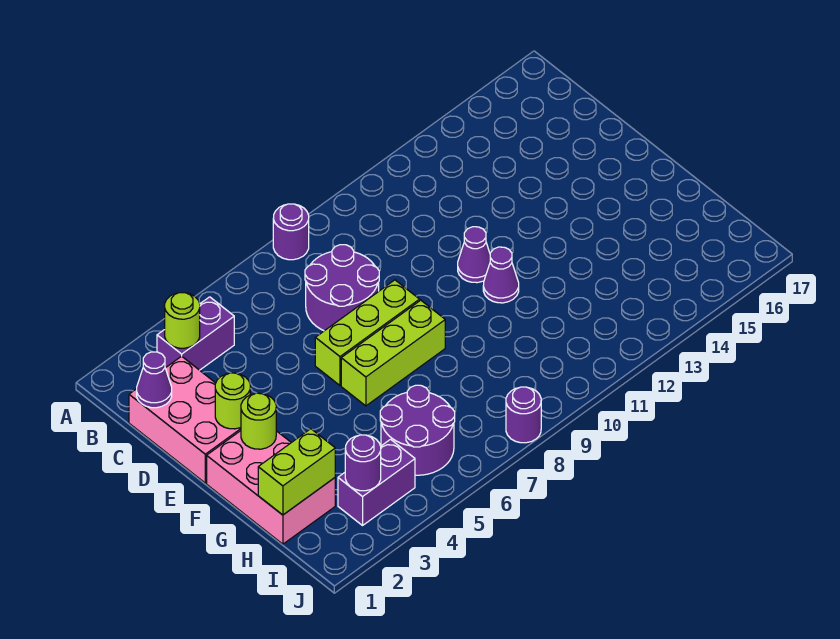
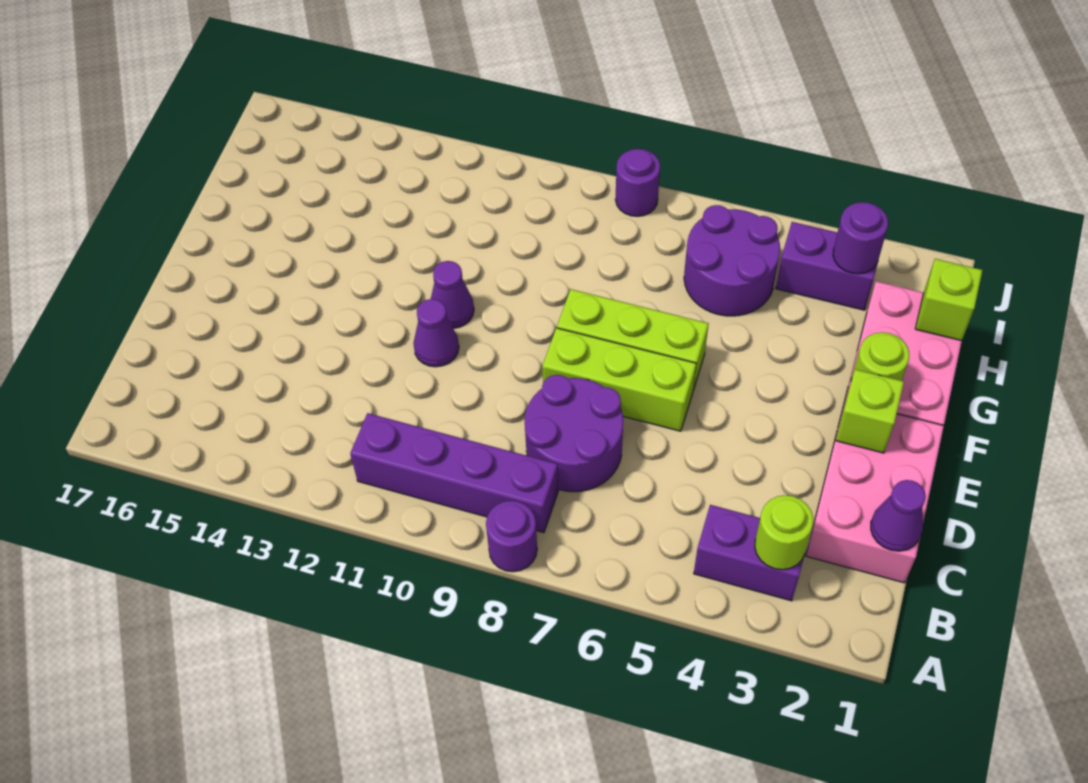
none -> purple brick B8:B11 level 1
lime round brick E2 level 2 -> lime brick E2 level 2
lime brick H1:H2 level 2 -> lime brick H1 level 2

